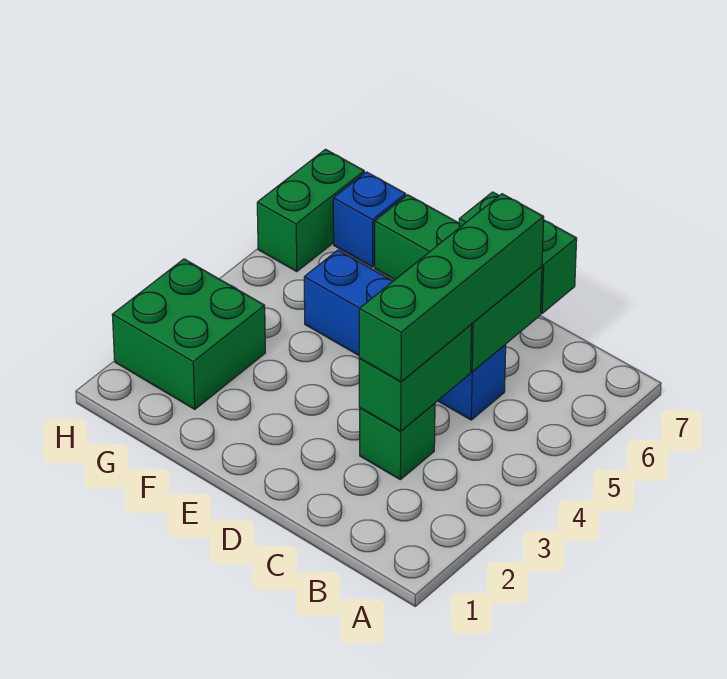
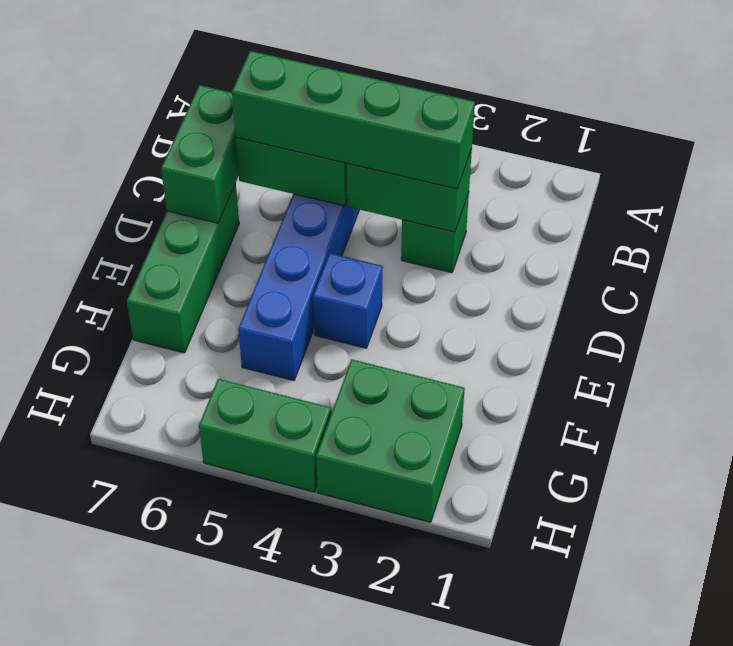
blue brick G7 level 1 -> blue brick E4 level 1
green brick H6:H7 level 1 -> green brick H4:H5 level 1

